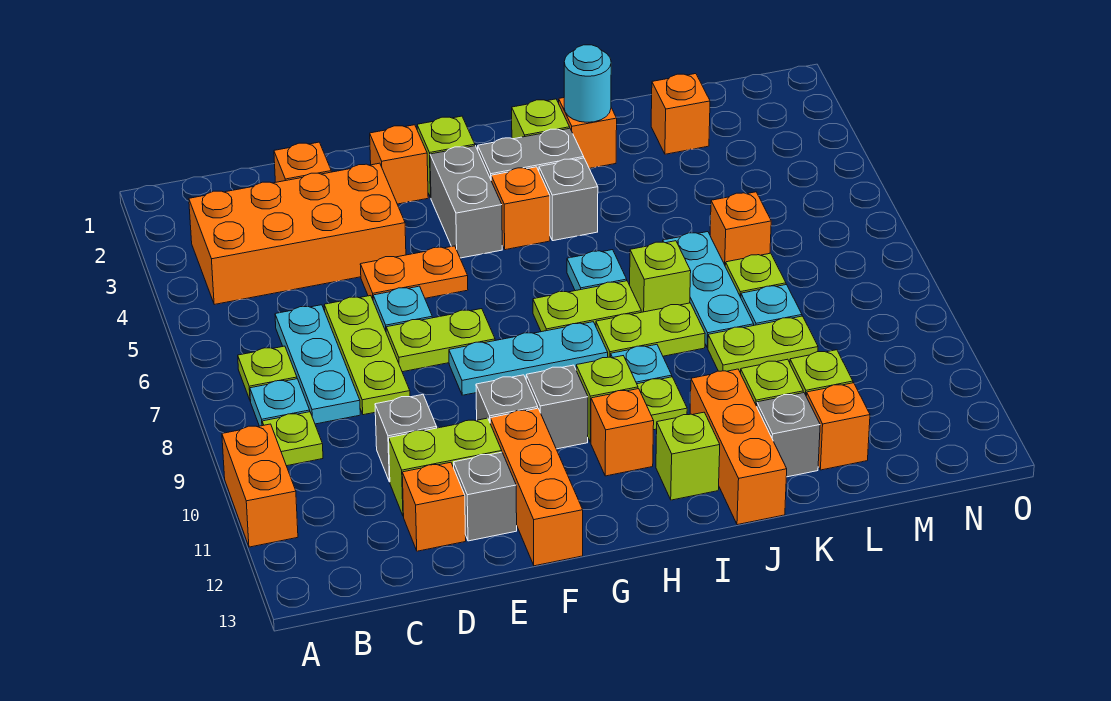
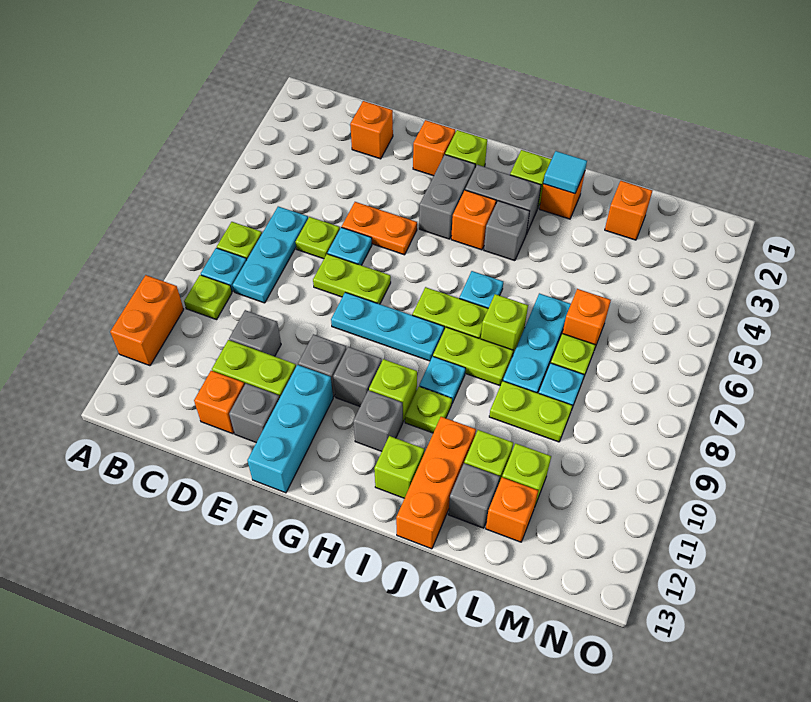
orange brick B3:E4 level 1 -> none
lime plate D6:D8 level 1 -> lime plate D6 level 1
orange brick F11:F13 level 1 -> cyan brick F11:F13 level 1
orange brick H11 level 1 -> grey brick H11 level 1
cyan round brick J2 level 2 -> cyan tile J2 level 2

